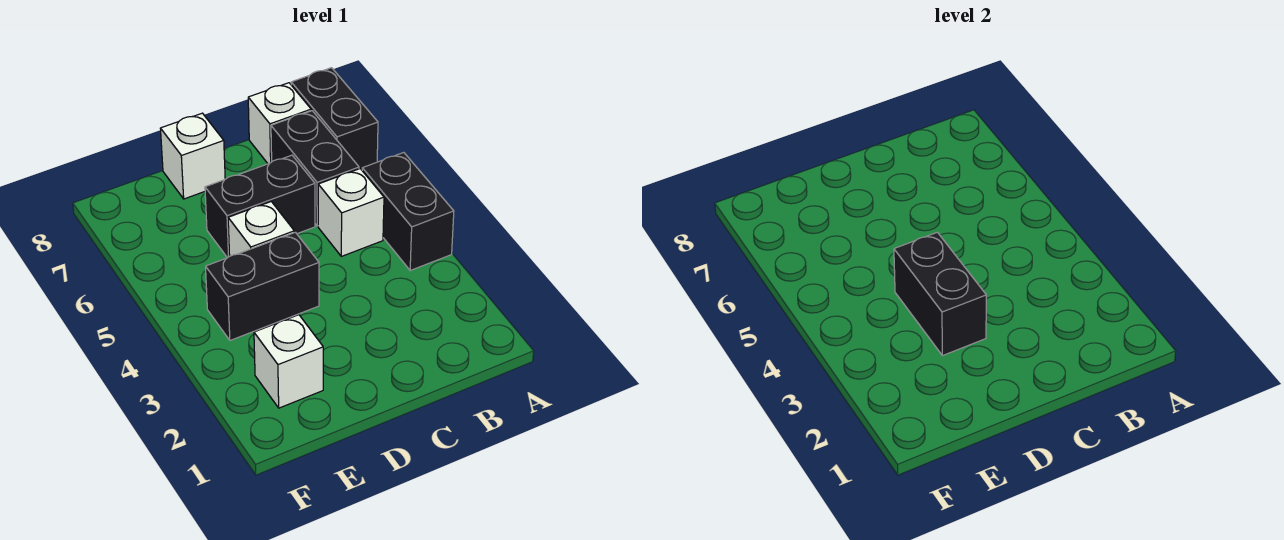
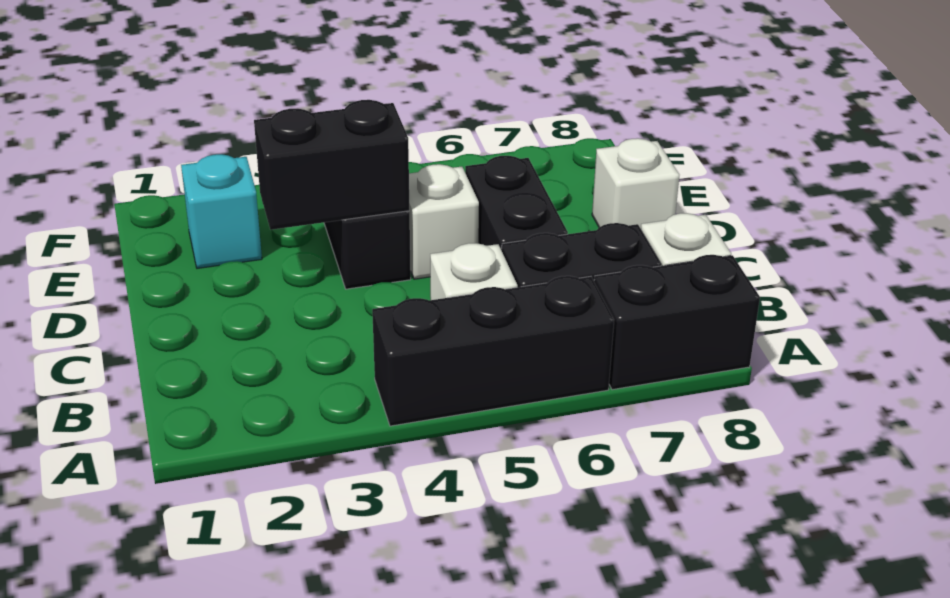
black brick A4:A5 level 1 -> black brick A4:A6 level 1
white brick E2 level 1 -> cyan brick E2 level 1

